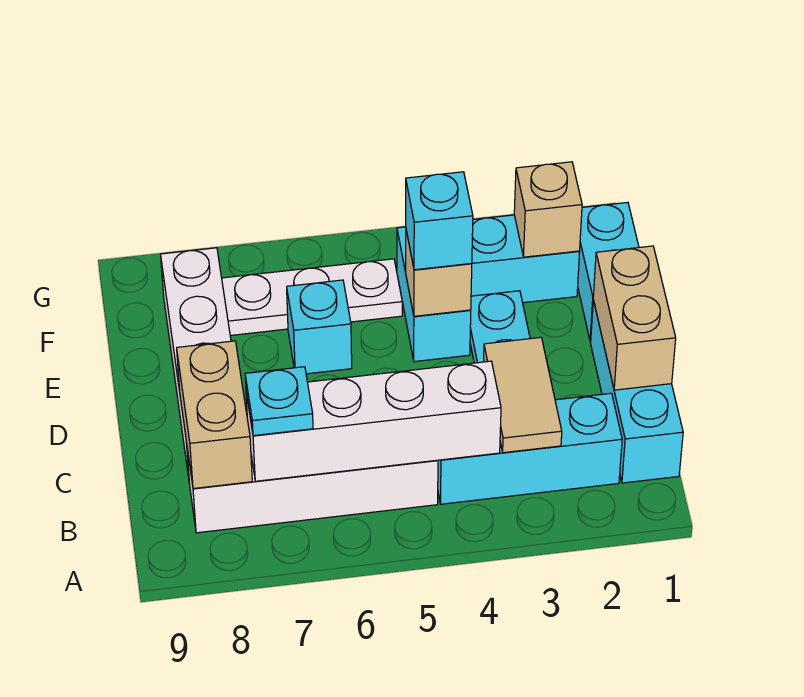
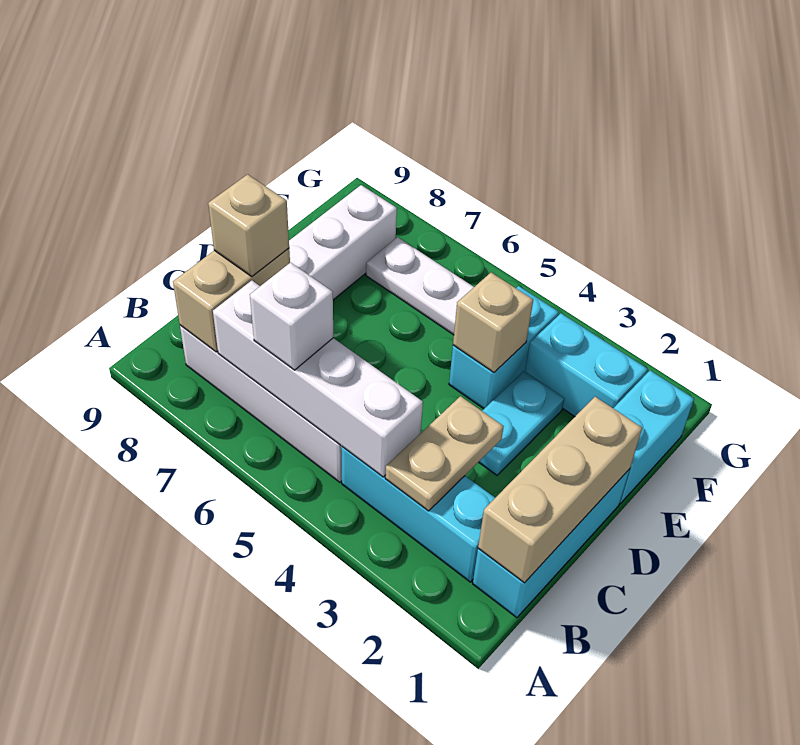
tan tile B3:C3 level 2 -> tan plate B3:C3 level 2
none -> white brick B6 level 3
cyan plate B7 level 3 -> none
tan brick C1:D1 level 2 -> tan brick B1:D1 level 2
cyan brick E4 level 3 -> none
cyan brick E6 level 1 -> none
tan brick F2 level 2 -> tan brick C8 level 3

